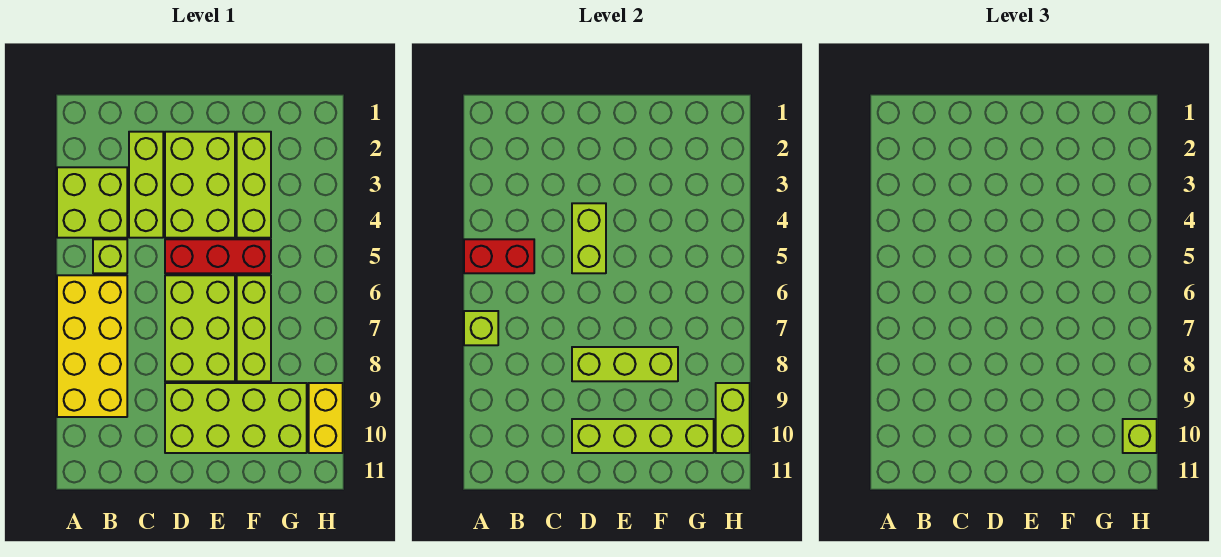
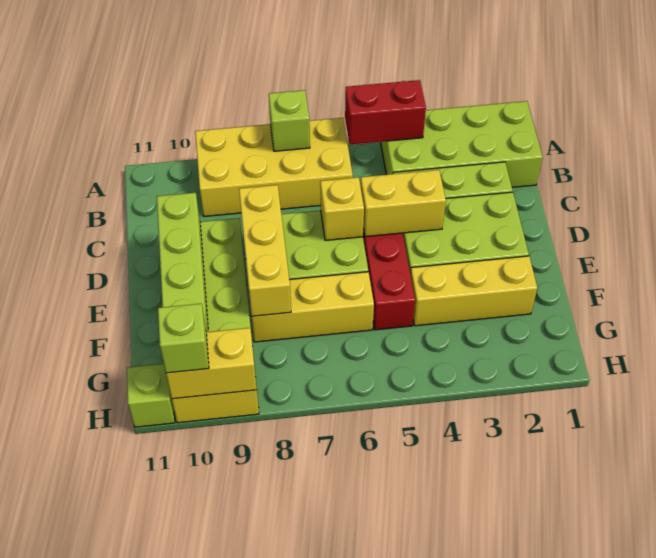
lime brick A3:B4 level 1 -> lime brick A1:B4 level 1
red brick A5:B5 level 2 -> red brick A4:A5 level 2
lime brick B5 level 1 -> lime brick H11 level 1
lime brick D4:D5 level 2 -> yellow brick D4:D5 level 2
none -> yellow brick D6 level 2
lime brick D8:F8 level 2 -> yellow brick D8:F8 level 2
lime brick F2:F4 level 1 -> yellow brick F2:F4 level 1
lime brick F6:F8 level 1 -> yellow brick F6:F8 level 1
lime brick H9:H10 level 2 -> yellow brick H9:H10 level 2

